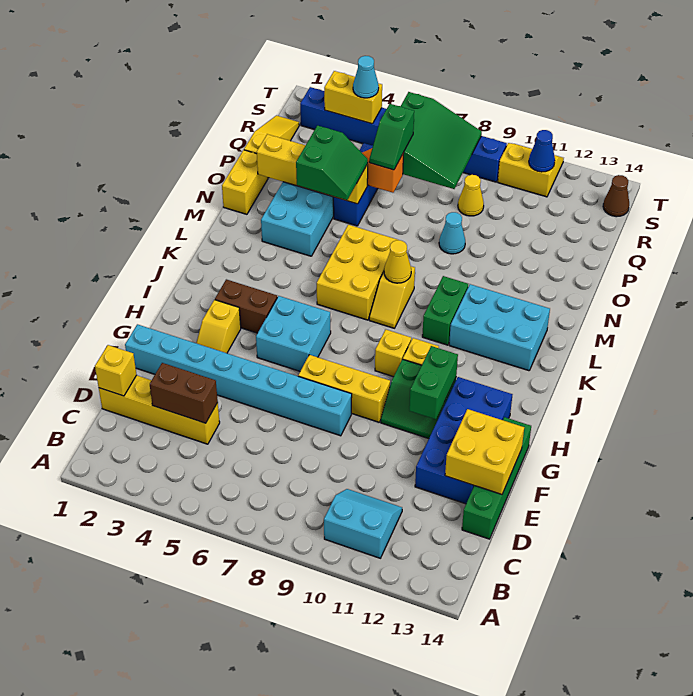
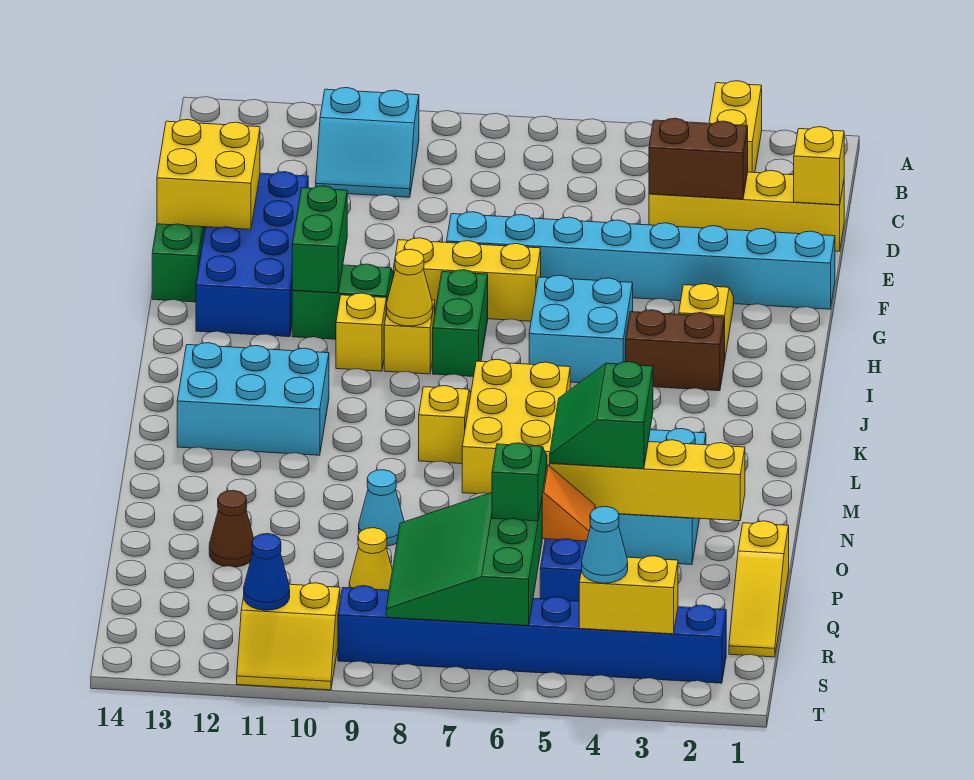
green brick K10:L10 level 1 -> green brick H8:I8 level 1
yellow cone L8 level 2 -> yellow cone I9 level 2
yellow brick N1:O1 level 1 -> yellow brick A3:B3 level 1
brown cone S14 level 1 -> brown cone P12 level 1

